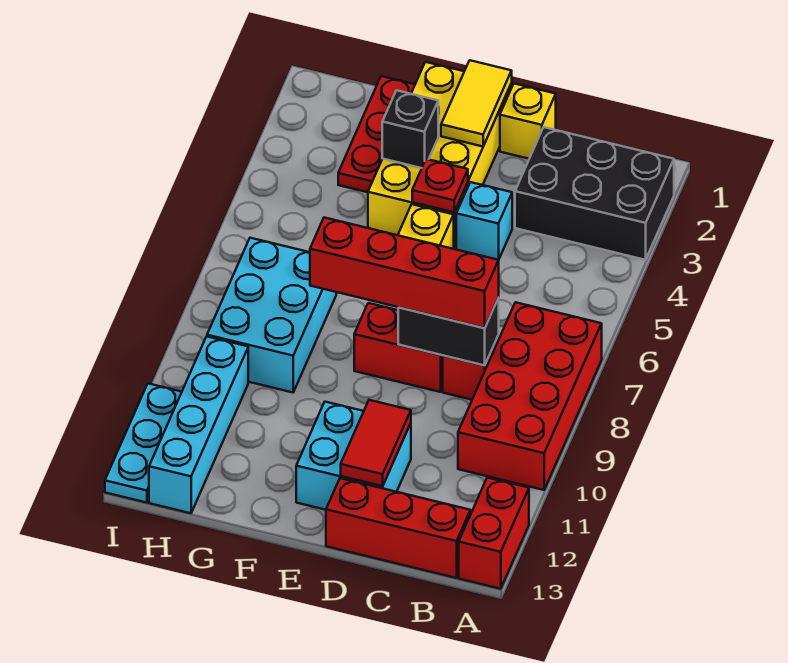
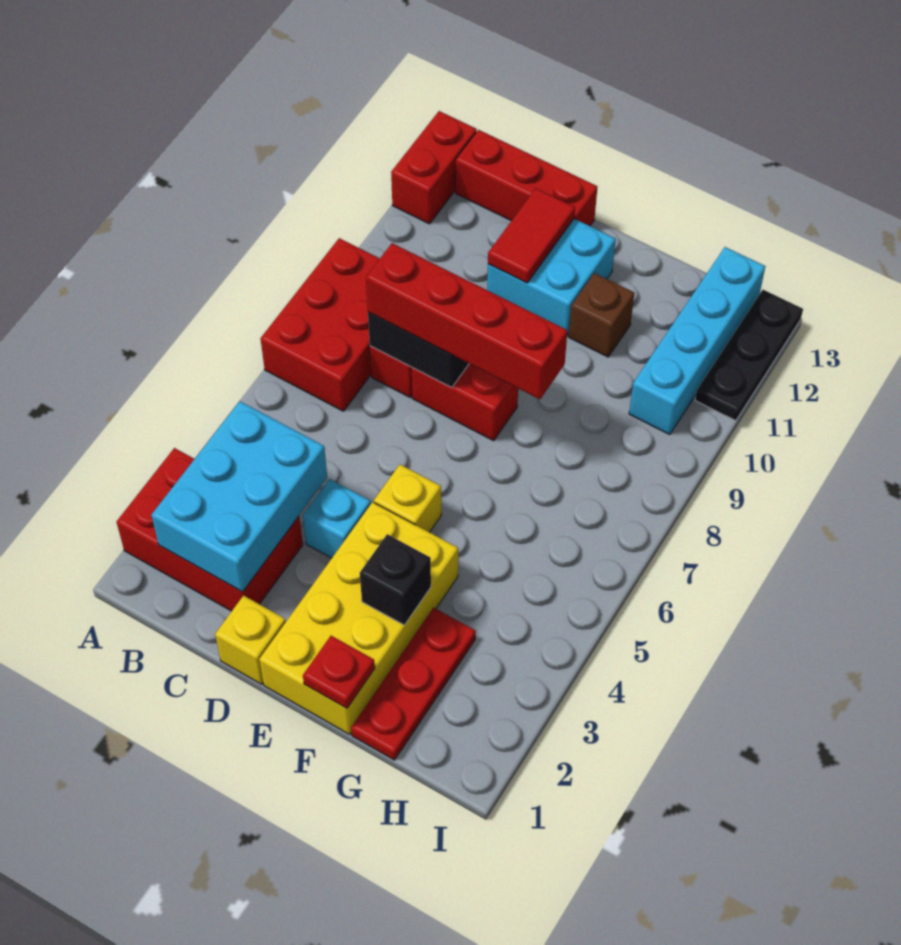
black brick A2:C3 level 1 -> red brick A2:C3 level 1
red brick A7:B10 level 1 -> red brick A7:B9 level 1
yellow tile E1:E2 level 2 -> none
red plate E4 level 2 -> red plate F1 level 2
none -> brown brick F11 level 1
cyan brick G7:H9 level 1 -> cyan brick B2:C4 level 2
cyan plate I11:I13 level 1 -> black plate I11:I13 level 1

